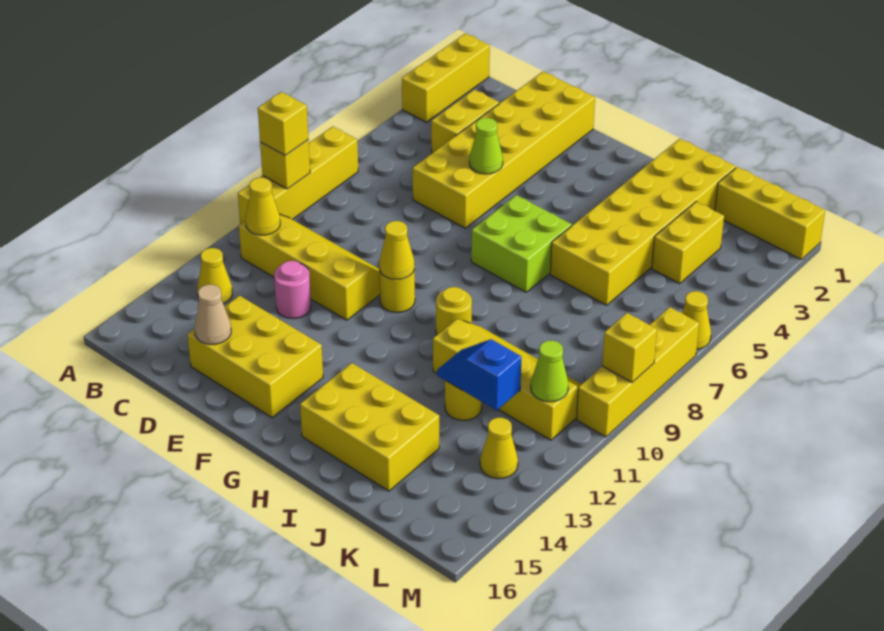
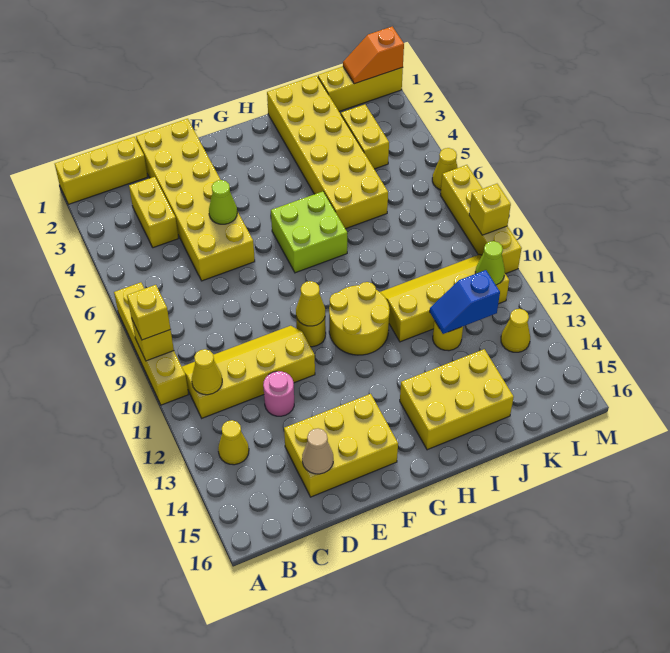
yellow brick A1:A3 level 1 -> yellow brick A1:C1 level 1
yellow round brick H10 level 1 -> yellow round brick G10:H11 level 1
none -> orange slope L1:M1 level 2 top M

